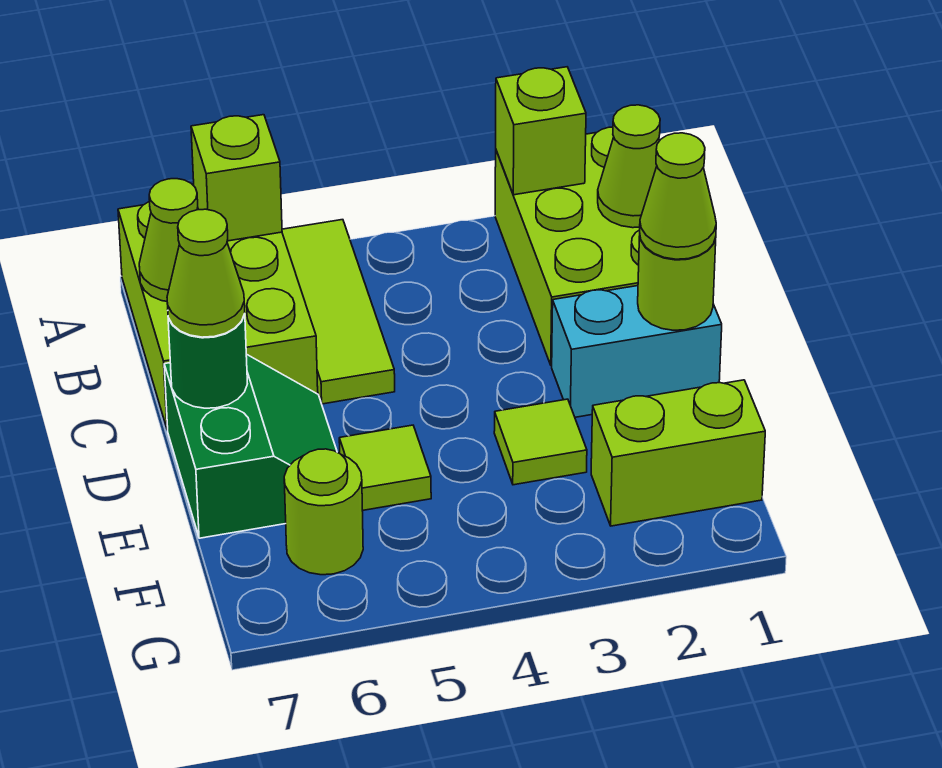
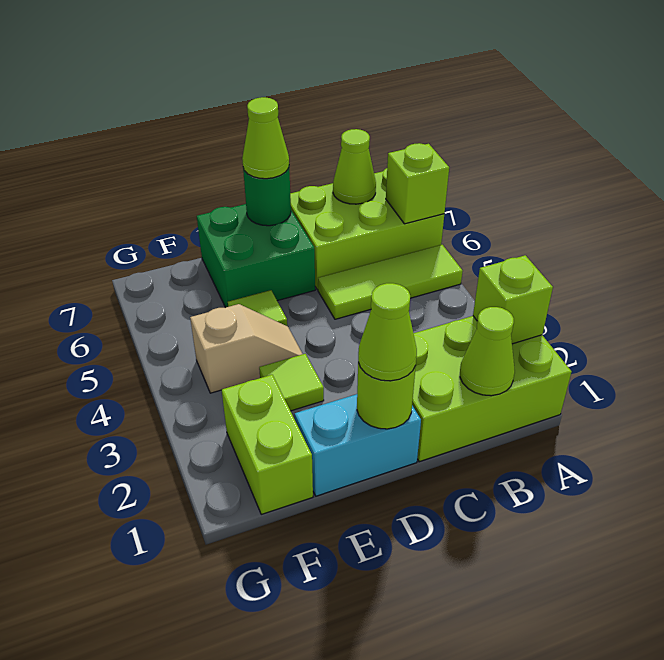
cyan brick D1:D2 level 1 -> cyan brick D1:E1 level 1
green slope D6:E7 level 1 top 7 -> green brick D6:E7 level 1
none -> tan slope E4:F4 level 1 top F
lime round brick F6 level 1 -> none

